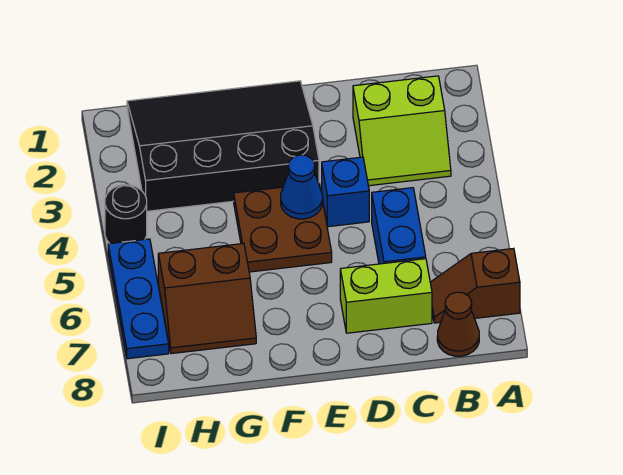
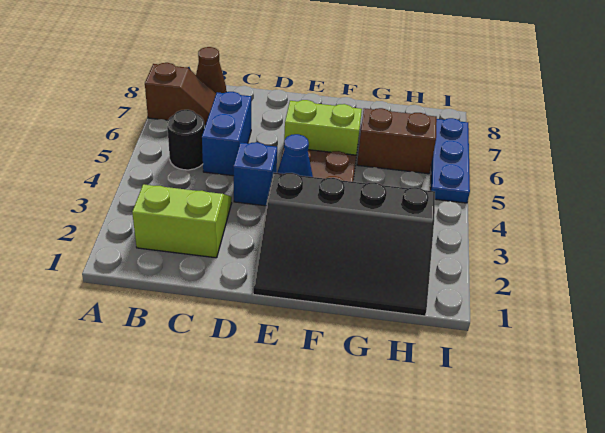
lime brick C7:D7 level 1 -> lime brick E6:F6 level 1
black round brick I4 level 1 -> black round brick B5 level 1

